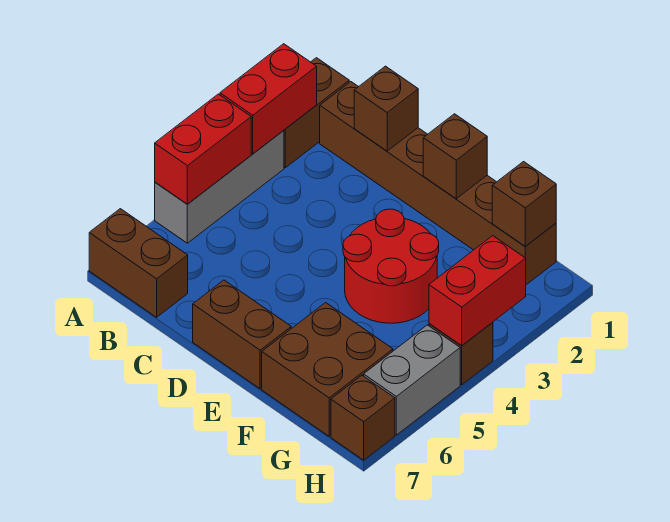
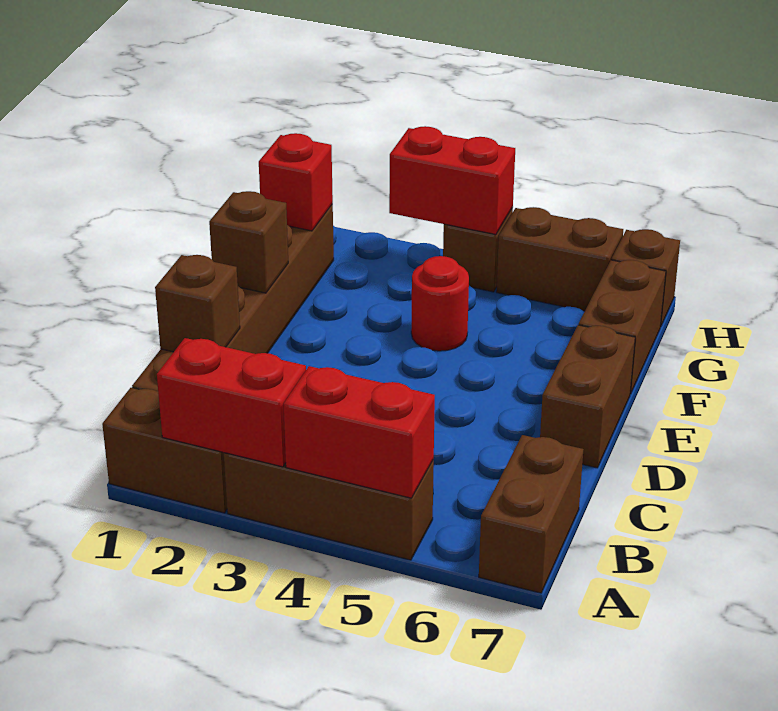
grey brick A3:A5 level 1 -> brown brick A3:A5 level 1
red round brick E3:F4 level 1 -> red round brick F4 level 1
brown brick F6:G7 level 1 -> brown brick F7:G7 level 1
brown brick G1 level 2 -> red brick G1 level 2
grey brick H5:H6 level 1 -> brown brick H5:H6 level 1

